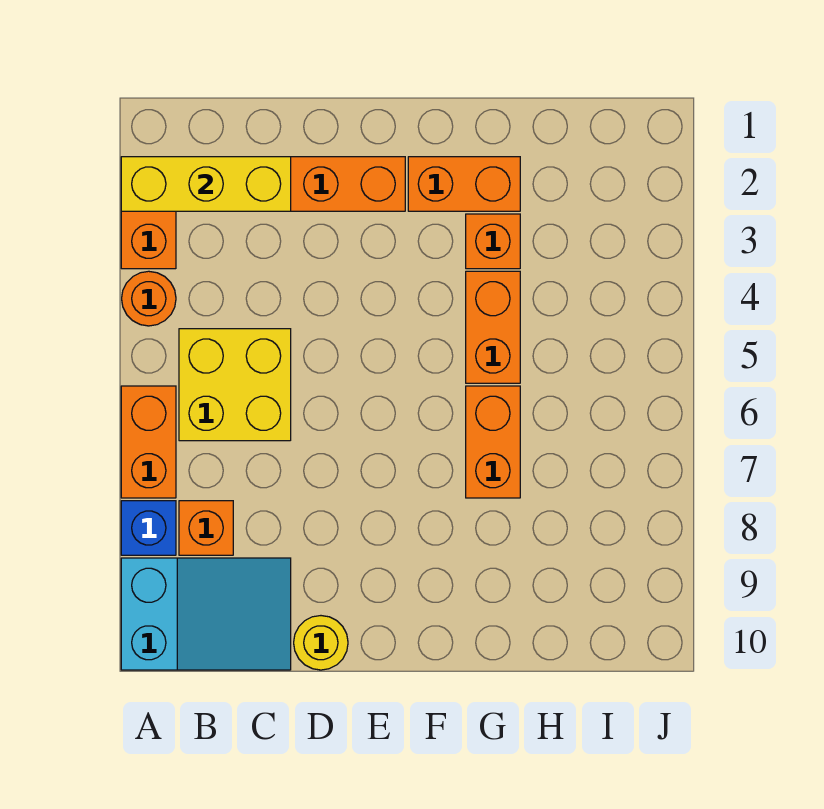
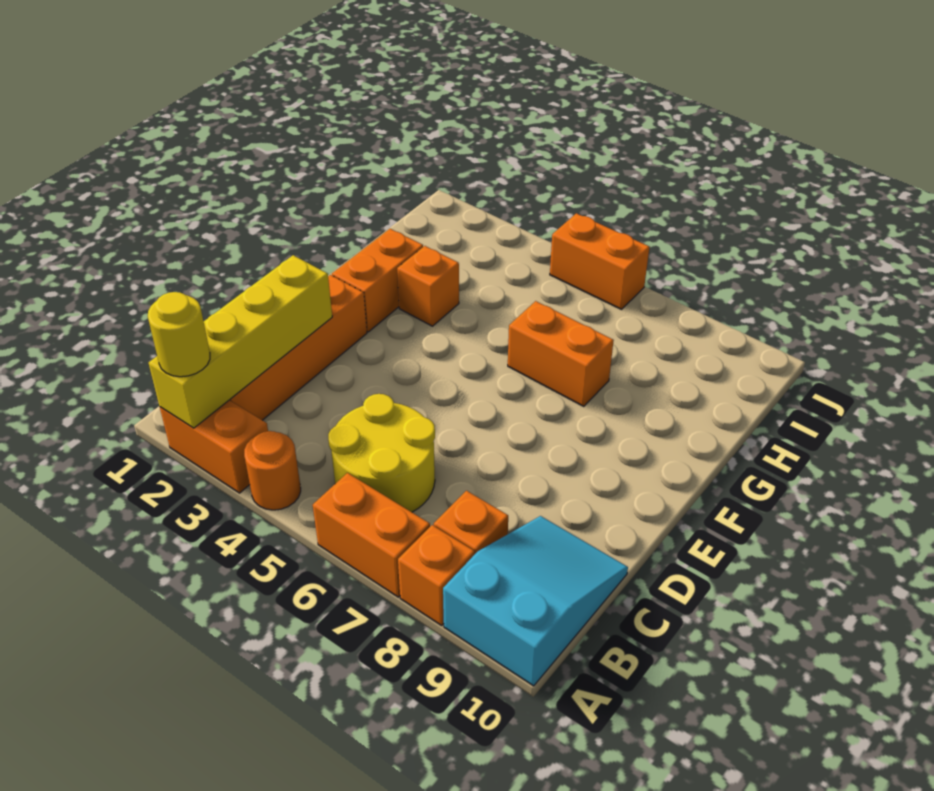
yellow brick A2:C2 level 2 -> yellow brick A2:D2 level 2
blue brick A8 level 1 -> orange brick A8 level 1
yellow brick B5:C6 level 1 -> yellow round brick B5:C6 level 1
yellow round brick D10 level 1 -> yellow round brick A2 level 3
orange brick G4:G5 level 1 -> orange brick J5:J6 level 1

